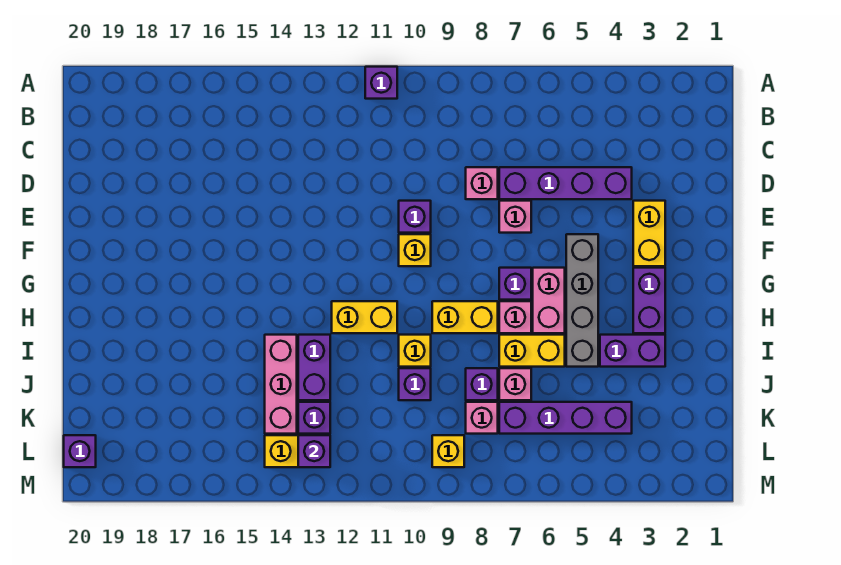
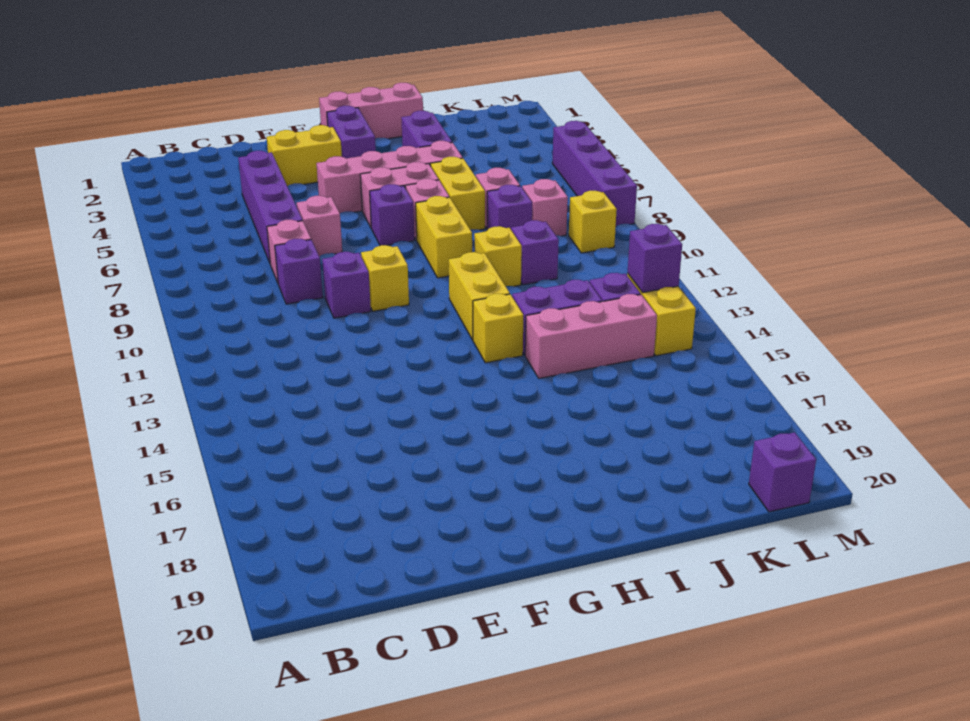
purple brick A11 level 1 -> purple brick D9 level 1
grey brick F5:I5 level 1 -> pink brick F5:I5 level 1
none -> pink brick G1:I1 level 1
purple brick G3:H3 level 1 -> purple brick G2:G3 level 1
none -> yellow brick H13 level 1
purple brick K4:K7 level 1 -> purple brick M5:M8 level 1

